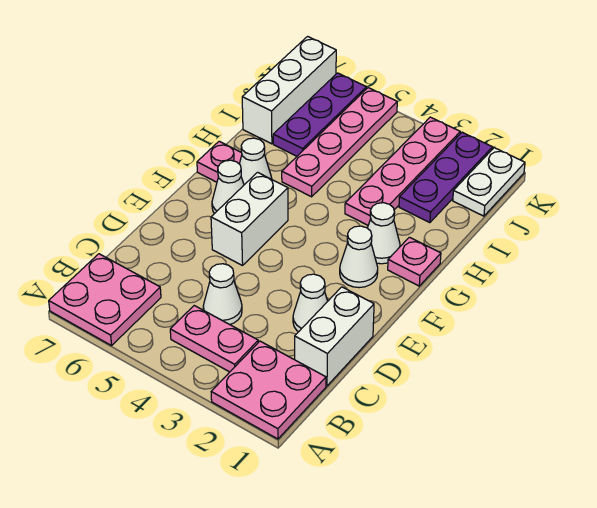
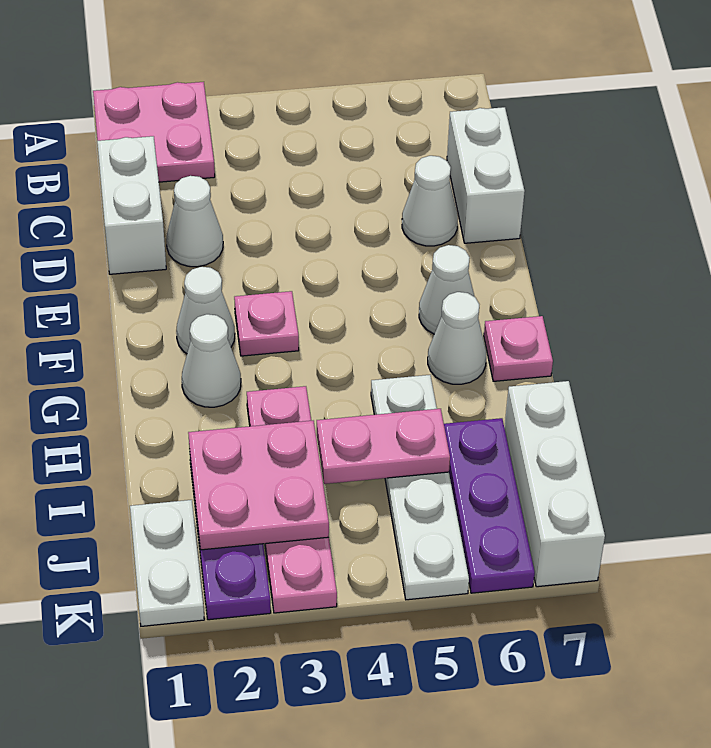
pink plate A6:B7 level 1 -> pink plate I2:J3 level 2
pink plate B3:B4 level 1 -> pink plate I4:I5 level 2
white cone C4 level 1 -> white cone D6 level 1
white brick E5:F5 level 1 -> white brick C7:D7 level 1
pink plate G1 level 1 -> pink plate F3 level 1
pink plate H5:K5 level 1 -> white plate H5:K5 level 1

